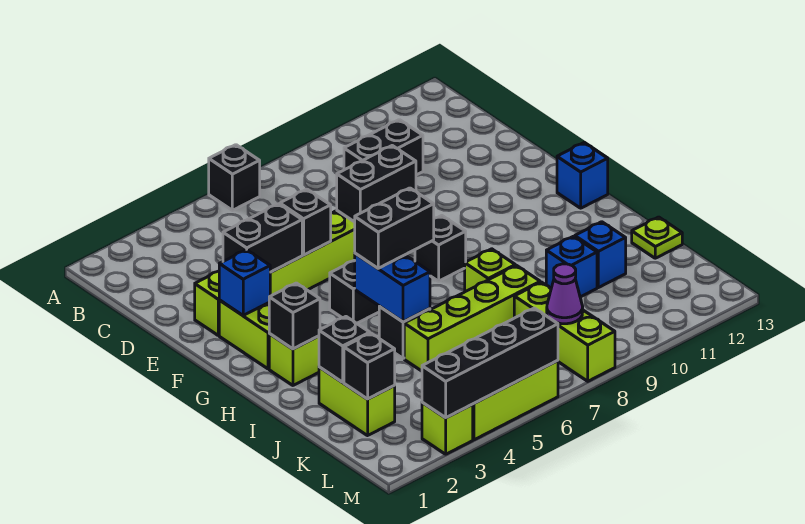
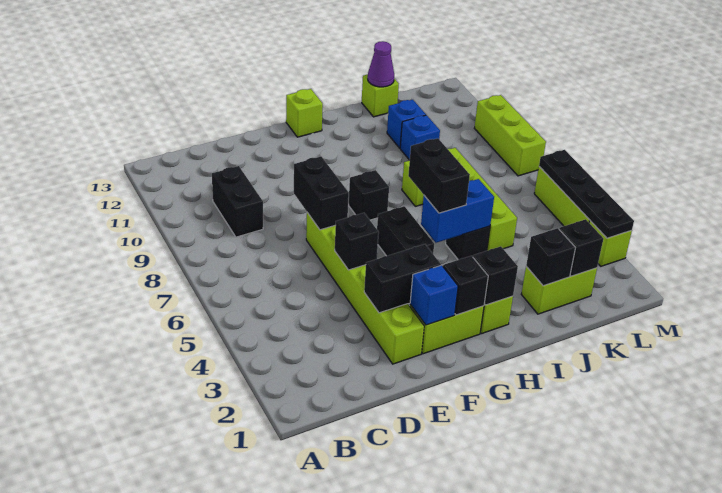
black brick A6 level 1 -> black brick G2 level 2
black brick E3:E4 level 2 -> black brick E3:F3 level 2
blue brick G13 level 1 -> lime brick G13 level 1
lime plate J13 level 1 -> lime brick J13 level 1
lime brick K8:M8 level 1 -> lime brick M8:M10 level 1
purple cone L8 level 2 -> purple cone J13 level 2
black brick M3:M6 level 2 -> black plate M3:M6 level 2

